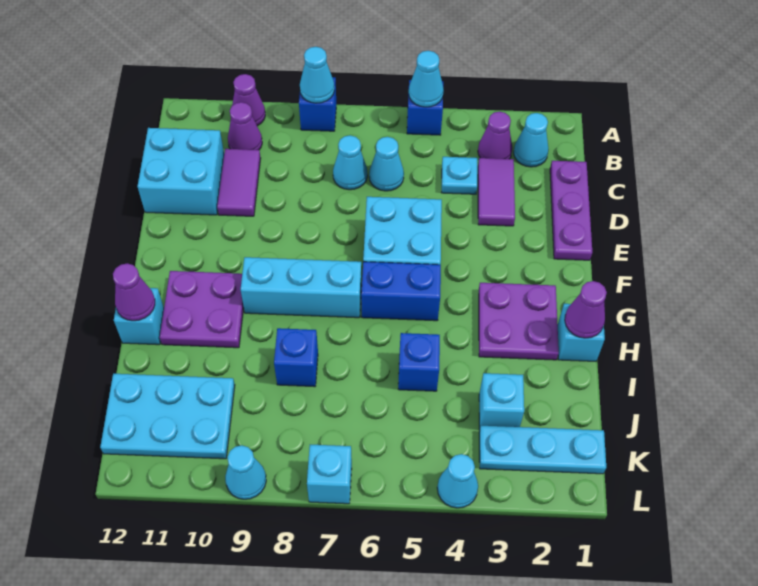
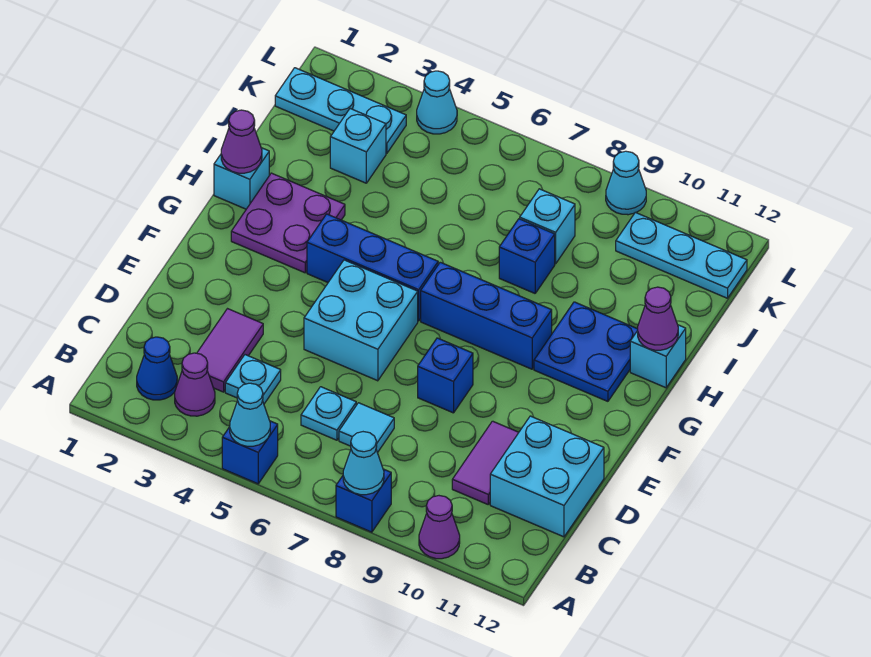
cyan cone B2 level 1 -> blue cone B2 level 1
purple cone B10 level 1 -> none
purple plate C1:E1 level 1 -> none
cyan cone C6 level 1 -> cyan plate C6 level 1
cyan cone C7 level 1 -> cyan tile C7 level 1
blue brick G5:G6 level 1 -> blue brick G4:G6 level 1
cyan brick G7:G9 level 1 -> blue brick G7:G9 level 1
purple plate G10:H11 level 1 -> blue plate G10:H11 level 1
blue brick I5 level 1 -> blue brick E8 level 1
cyan plate J10:K12 level 1 -> cyan plate K10:K12 level 1
cyan brick L7 level 1 -> cyan brick J8 level 1

